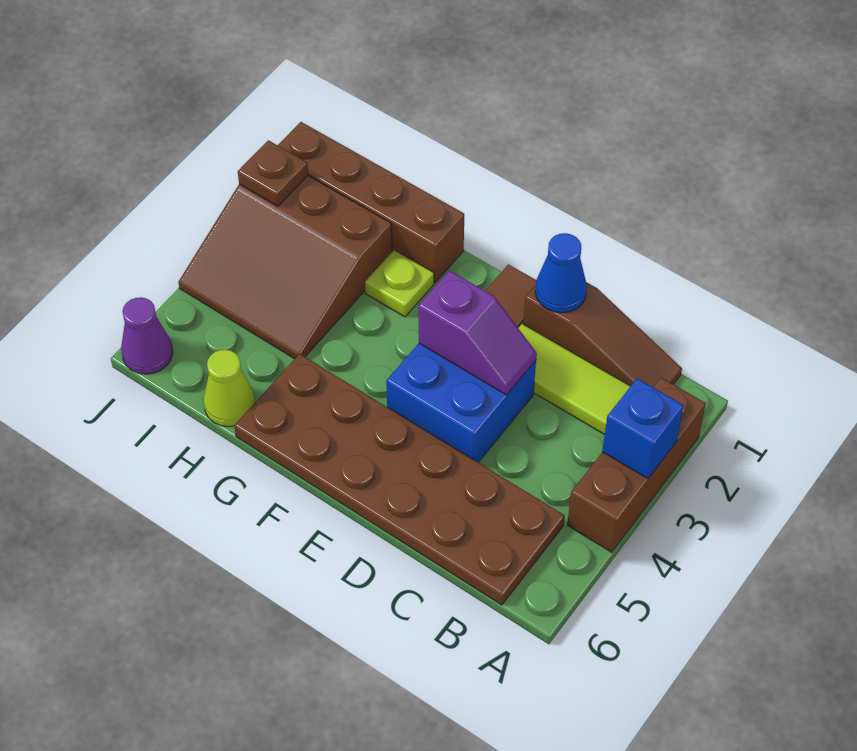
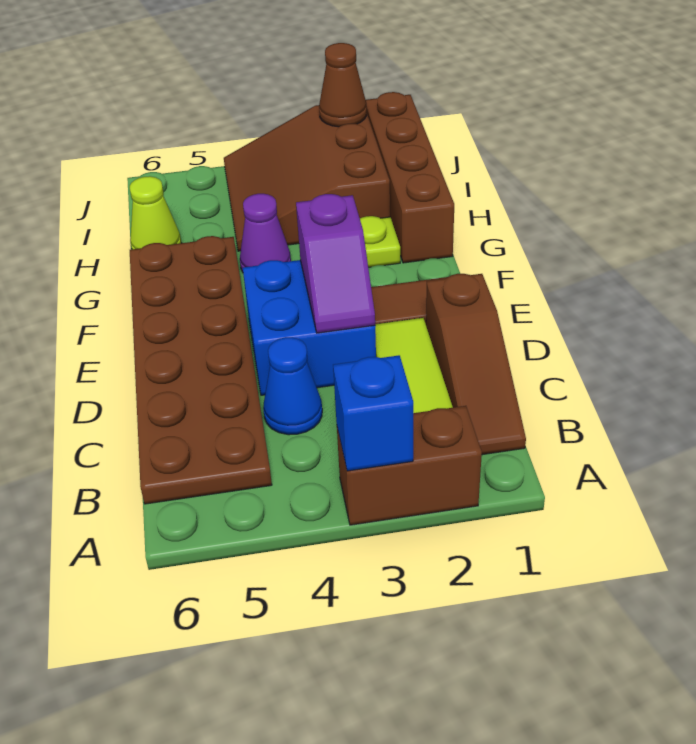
brown brick A2:A4 level 1 -> brown brick A2:A3 level 1
blue cone D1 level 2 -> blue cone C4 level 1
brown plate J2 level 2 -> brown cone J2 level 2
purple cone J6 level 1 -> purple cone G4 level 1

